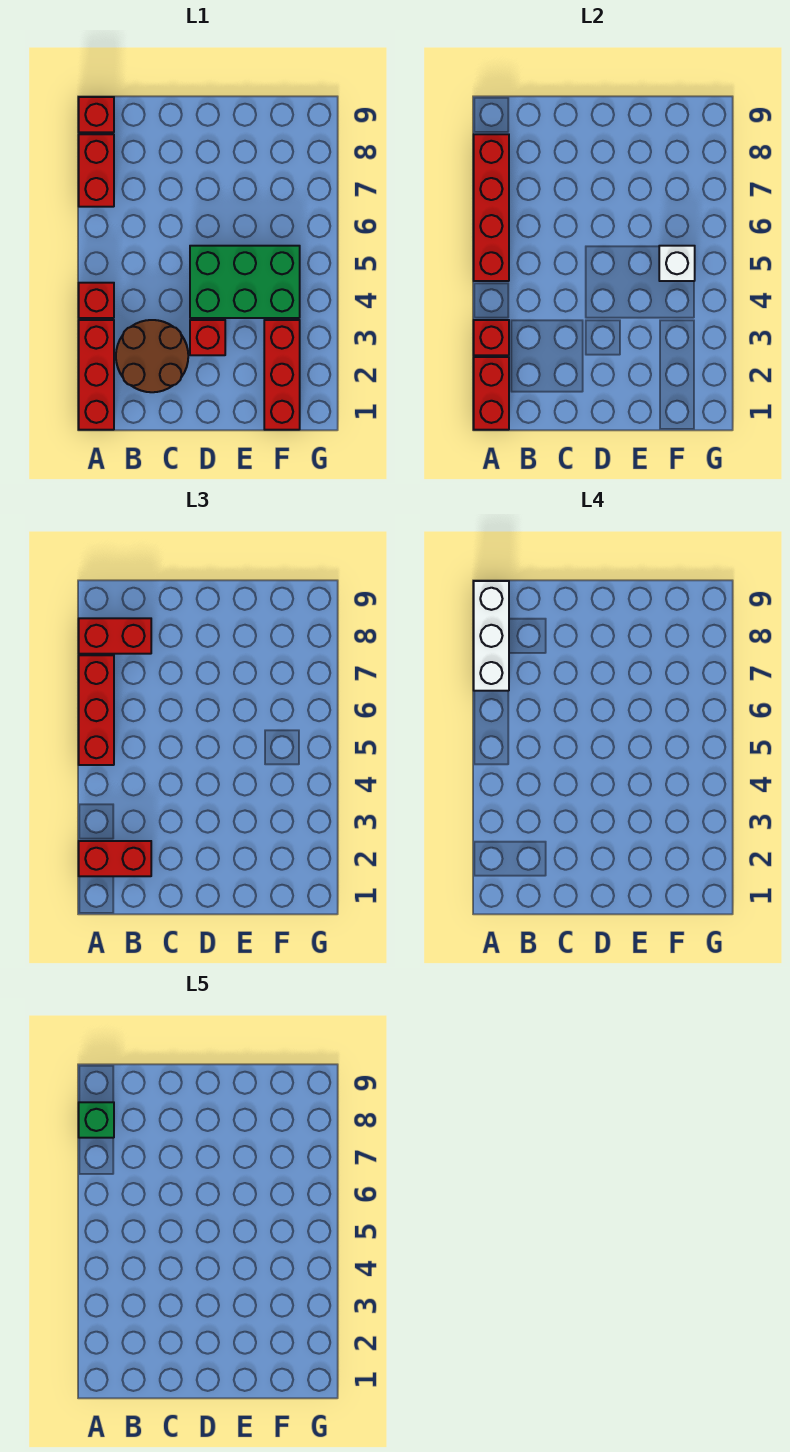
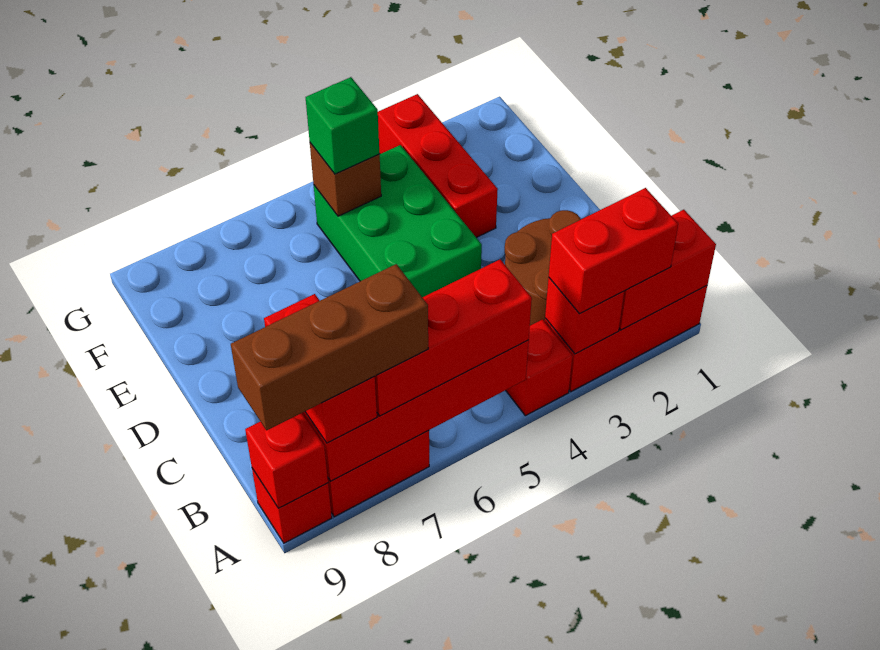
red brick A2:B2 level 3 -> red brick A2:A3 level 3
white brick A7:A9 level 4 -> brown brick A7:A9 level 4
green brick A8 level 5 -> green brick F5 level 3
red brick D3 level 1 -> red brick A9 level 2
red brick F1:F3 level 1 -> red brick E3:G3 level 1
white brick F5 level 2 -> brown brick F5 level 2

